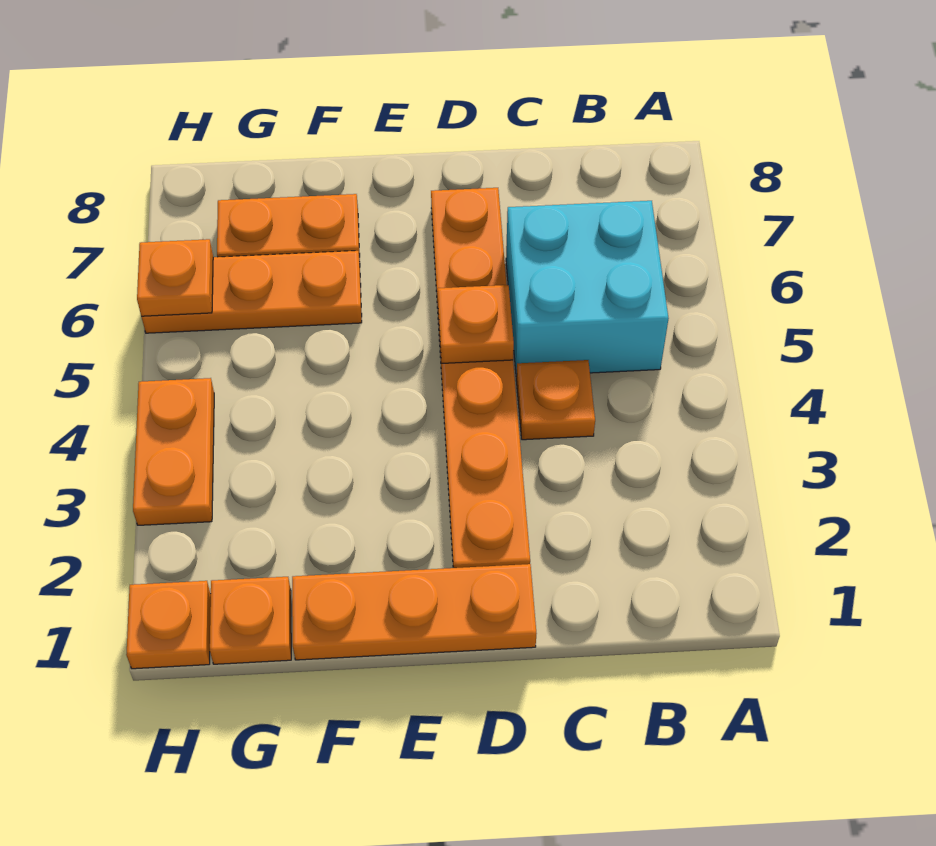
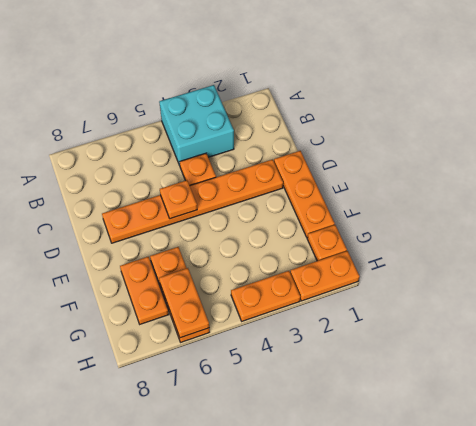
cyan brick B5:C6 level 1 -> cyan brick A3:B4 level 1
orange plate H1 level 1 -> orange plate H1:H2 level 1
orange plate H6 level 2 -> orange plate G6:H6 level 2

